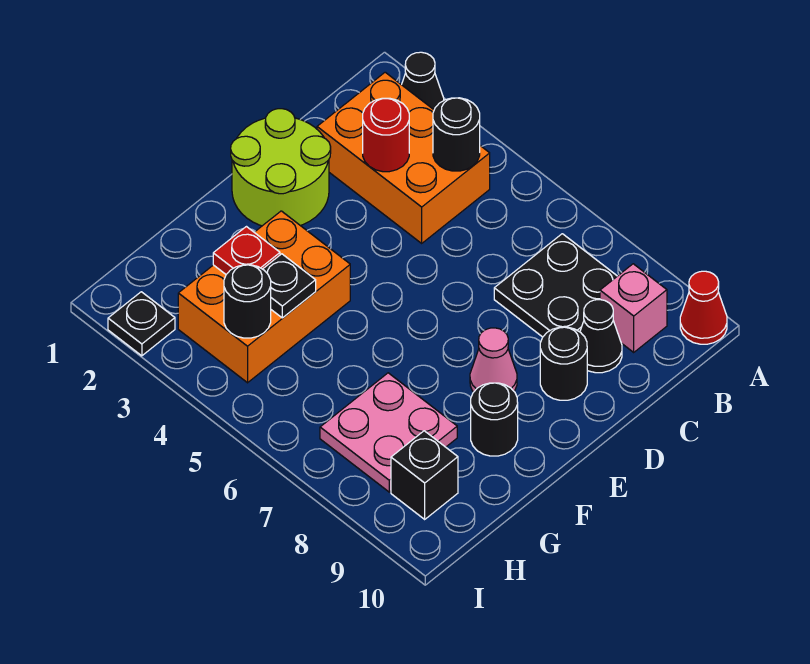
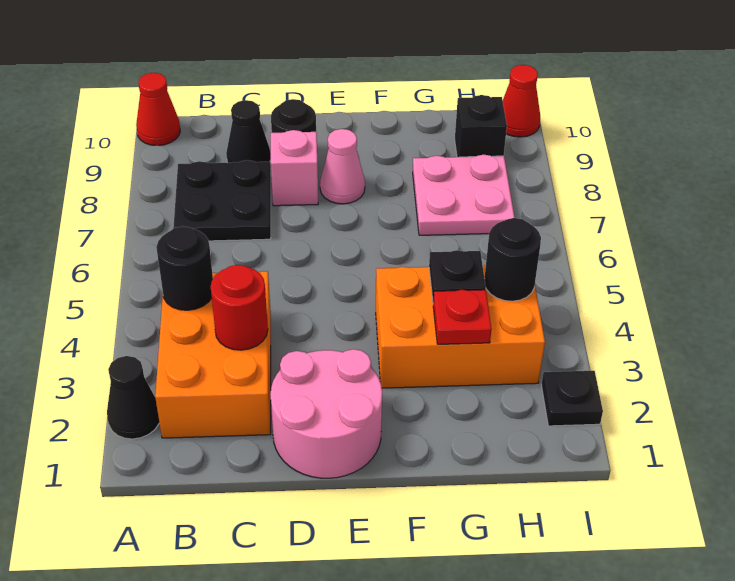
pink brick B9 level 1 -> pink brick D8 level 1
lime round brick D1:E2 level 1 -> pink round brick D1:E2 level 1
black round brick F9 level 1 -> none
none -> red cone I10 level 1

